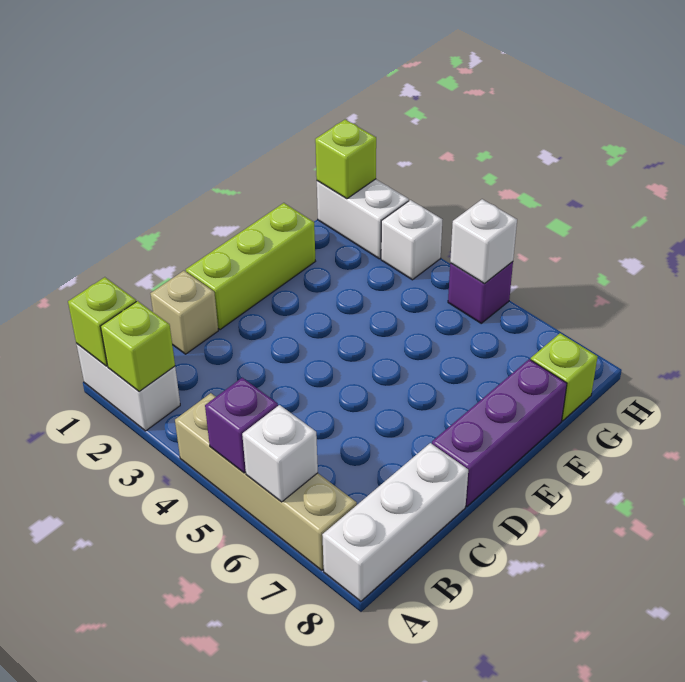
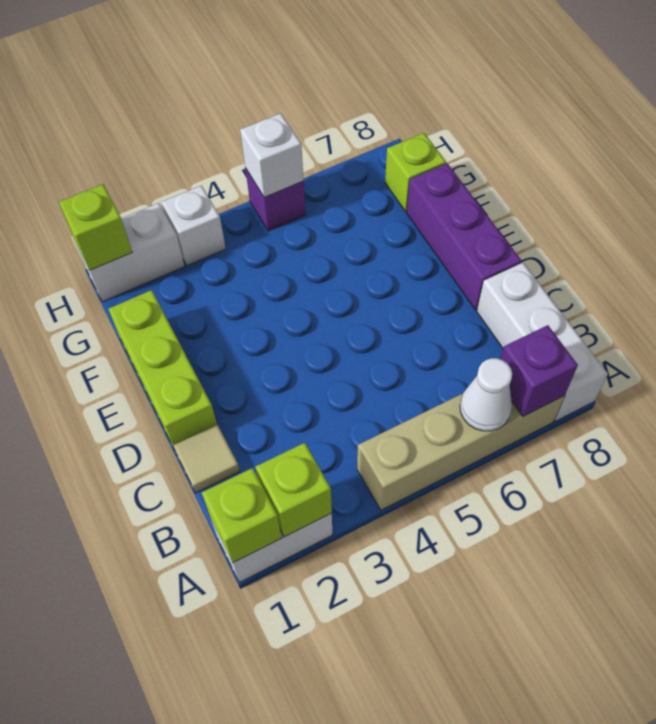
purple brick A5 level 2 -> purple brick A7 level 2
white brick A6 level 2 -> white cone A6 level 2
tan brick C1 level 1 -> tan tile C1 level 1

